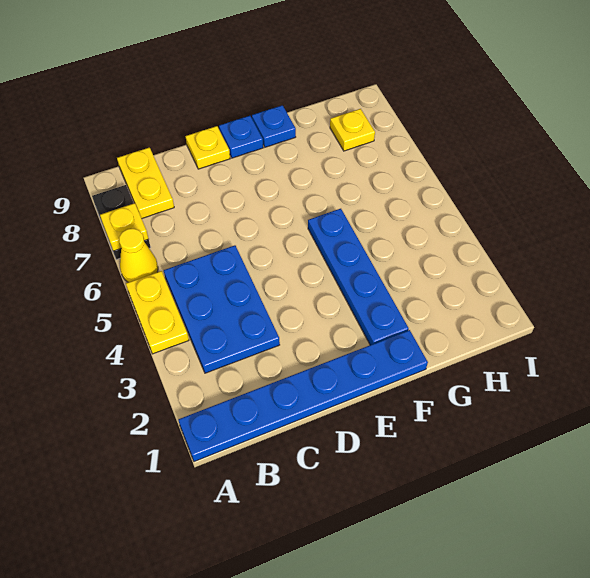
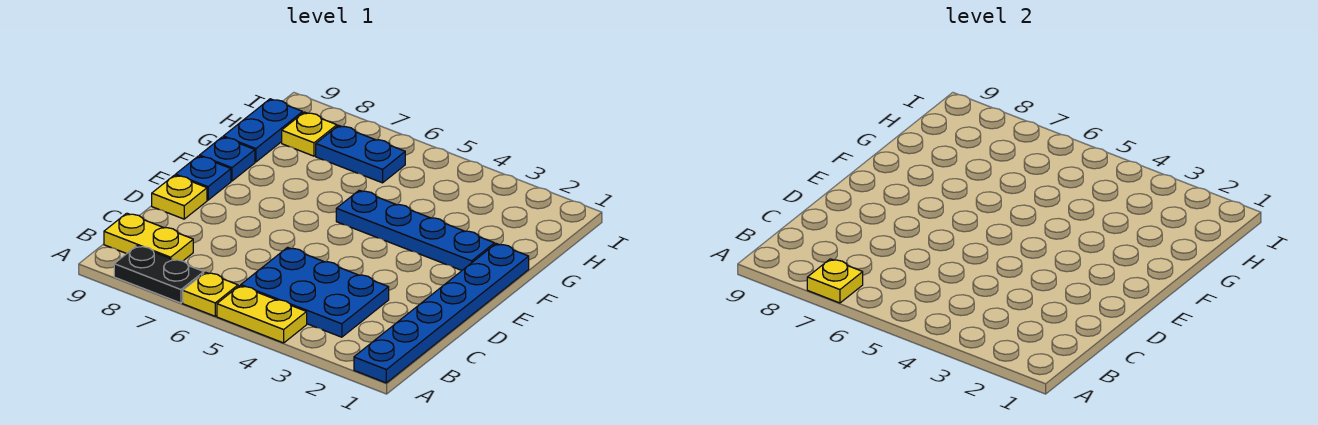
yellow cone A6 level 1 -> yellow plate A6 level 1
none -> blue plate G9:H9 level 1
none -> blue plate H6:H7 level 1

